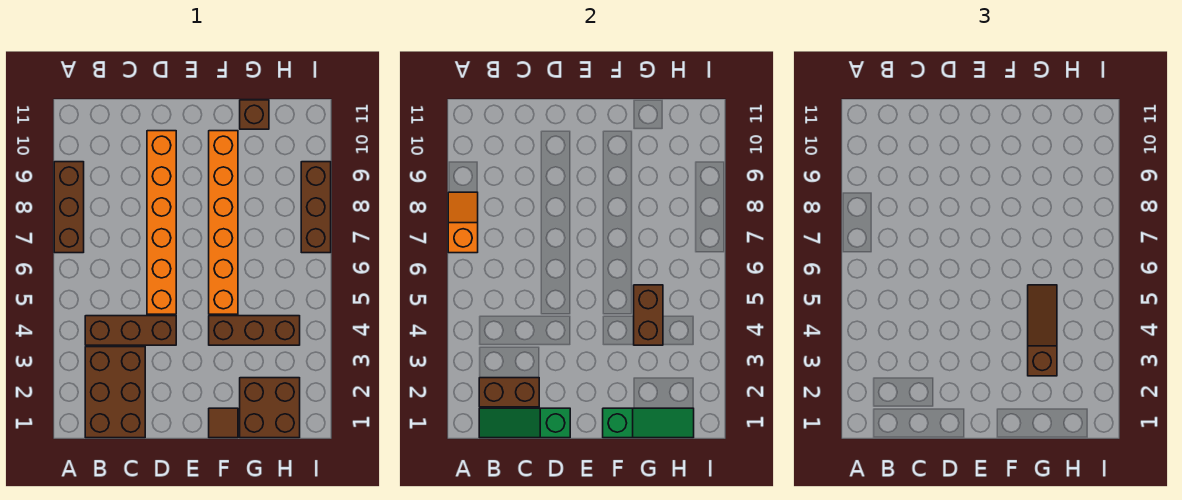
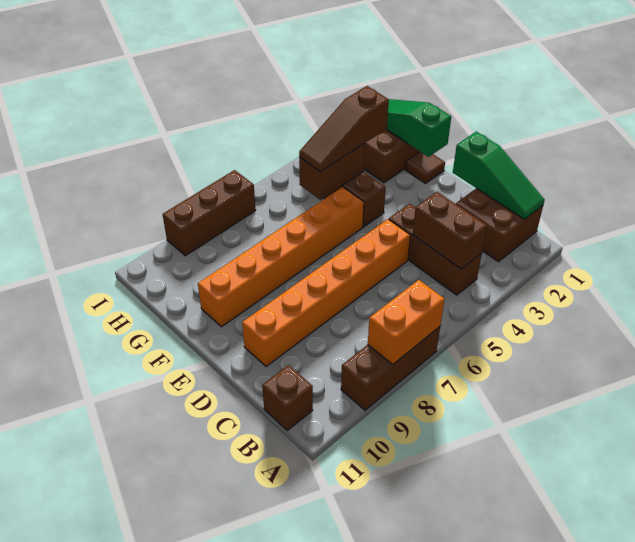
orange slope A7:A8 level 2 top 7 -> orange brick A7:A8 level 2
brown brick B1:C3 level 1 -> brown brick B1:C2 level 1
brown brick B2:C2 level 2 -> brown brick B4:C4 level 2
brown brick G11 level 1 -> brown brick B11 level 1

